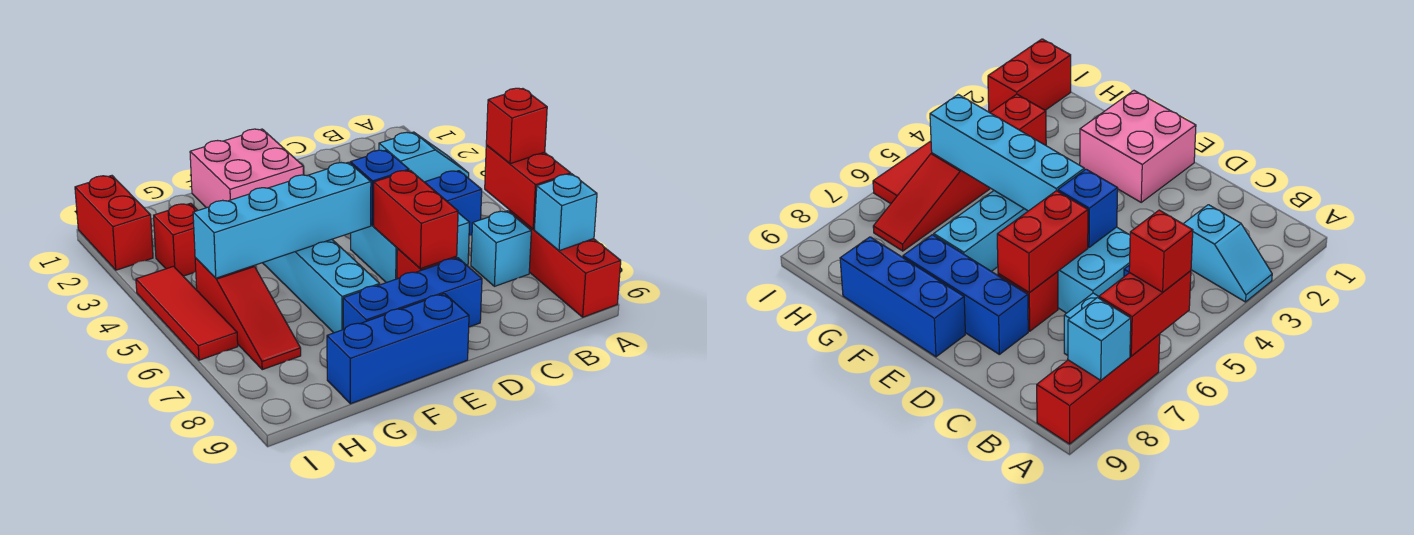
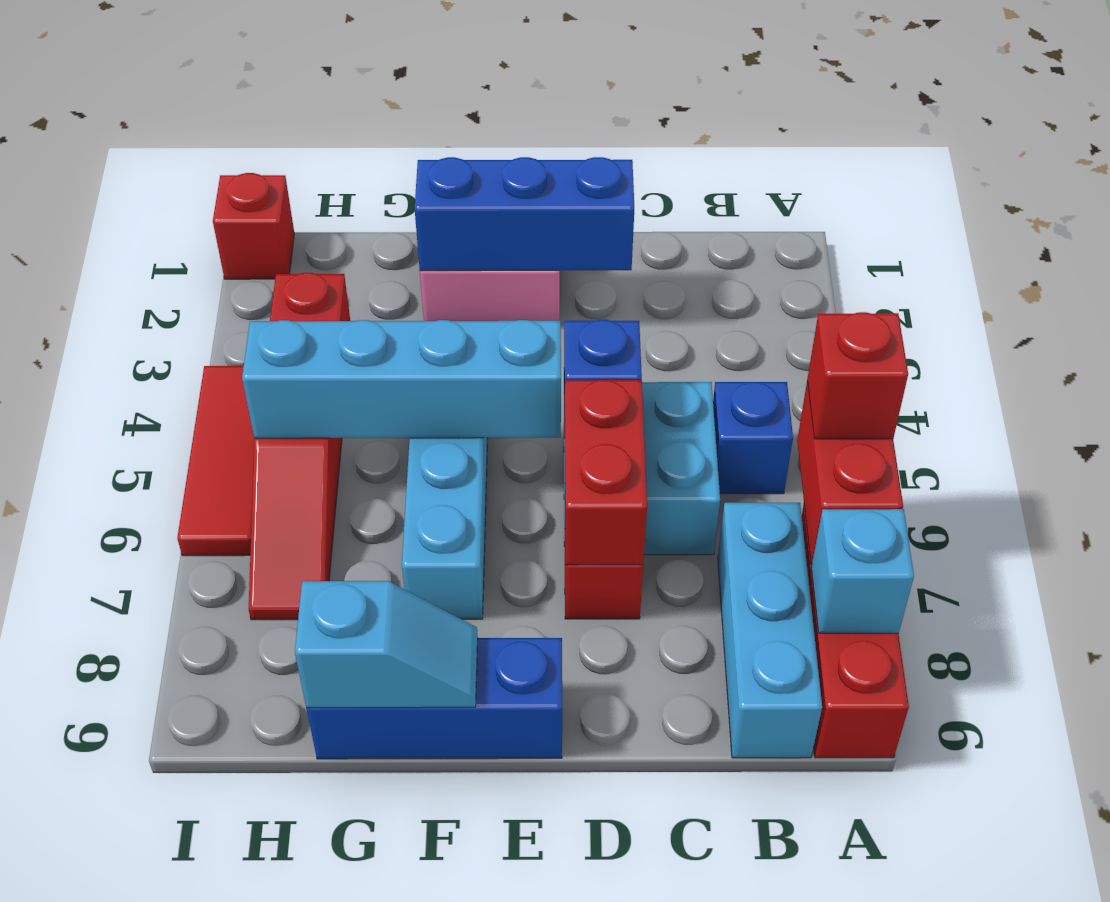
cyan slope A3:B3 level 1 top B -> cyan slope F9:G9 level 2 top G
cyan brick B7 level 1 -> cyan brick B7:B9 level 1
blue brick D8:F8 level 1 -> blue brick D2:F2 level 2
red brick I1:I2 level 1 -> red brick I1 level 1

